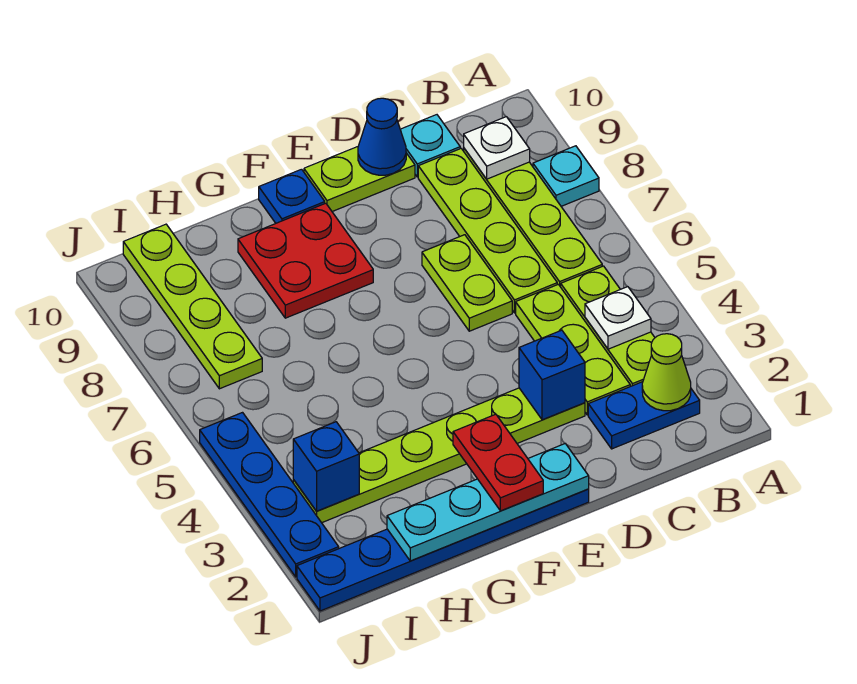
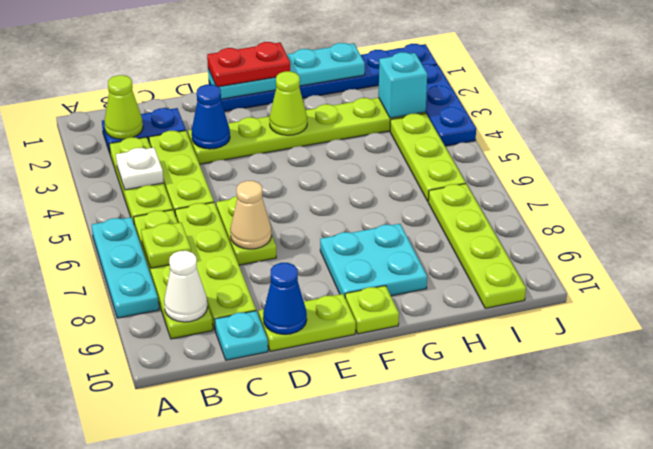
cyan plate A8 level 1 -> cyan plate A6:A8 level 1
none -> lime plate B7 level 2
white plate B9 level 2 -> white cone B9 level 2
blue brick D3 level 2 -> blue cone D3 level 2
none -> tan cone D7 level 2
red plate F1:F2 level 3 -> red plate E1:F1 level 3
none -> lime cone F3 level 2
red plate F8:G9 level 1 -> cyan plate F8:G9 level 1
blue plate F10 level 1 -> lime plate F10 level 1
blue brick I3 level 2 -> cyan brick I3 level 2
none -> lime plate I4:I6 level 1
blue plate J2:J5 level 1 -> blue plate J2:J4 level 1

